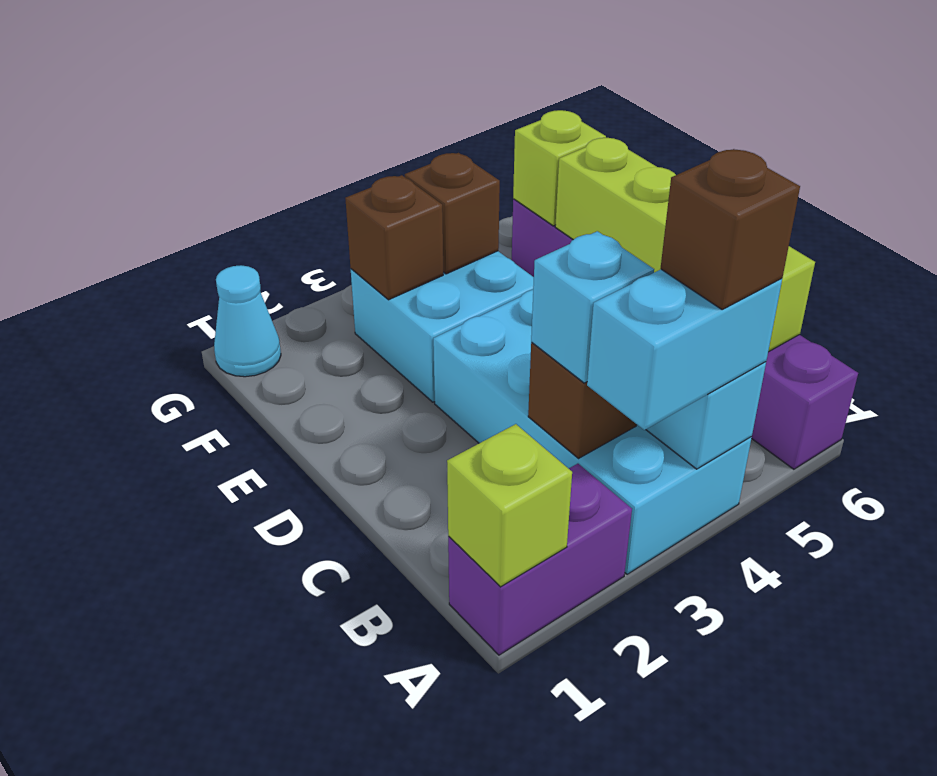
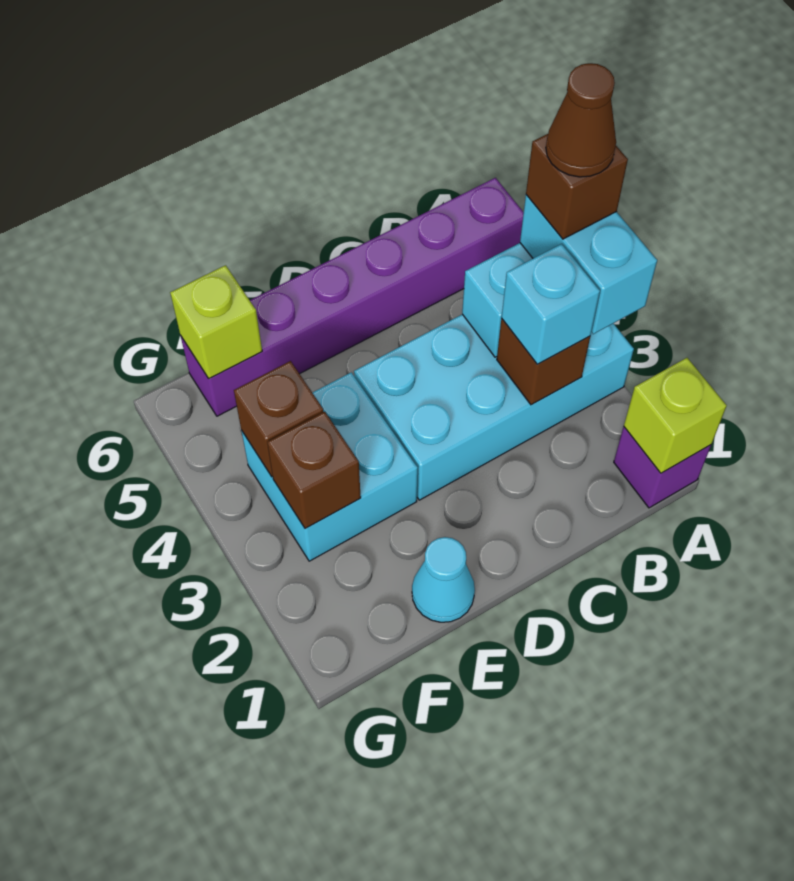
purple brick A1:A2 level 1 -> purple brick A1 level 1
none -> brown cone A4 level 5
lime brick B6:E6 level 2 -> none
cyan cone G1 level 1 -> cyan cone E1 level 1

